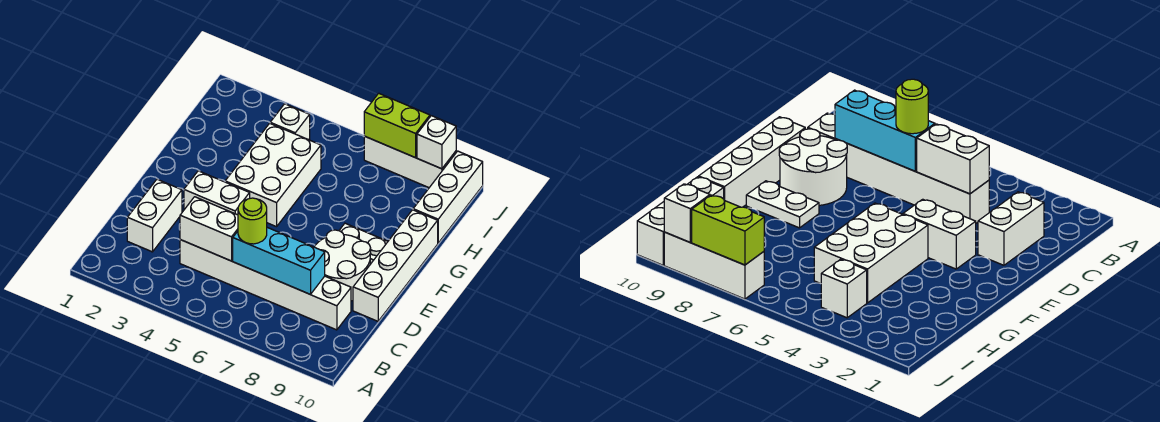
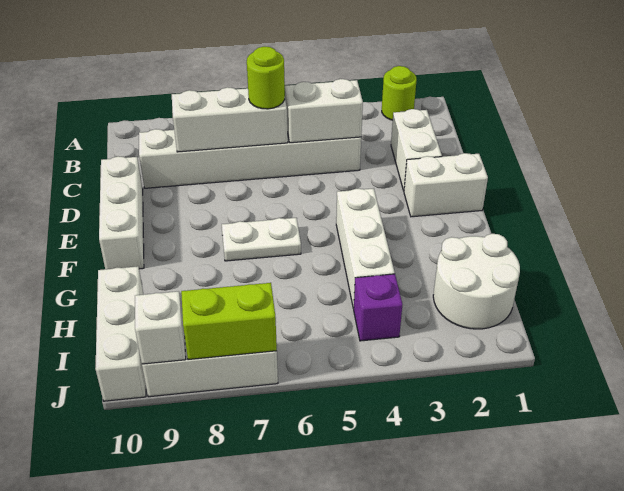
none -> lime round brick A2 level 1
cyan brick C6:C8 level 2 -> white brick C6:C8 level 2
white round brick D8:E9 level 1 -> white round brick H1:I2 level 1
white brick D10:G10 level 1 -> white brick D10:F10 level 1
white brick E3:E4 level 1 -> white brick E1:E2 level 1
white brick F4:H5 level 1 -> white brick F4:H4 level 1
white plate F8:F9 level 1 -> white plate F6:F7 level 1
white brick I4 level 1 -> purple brick I4 level 1

